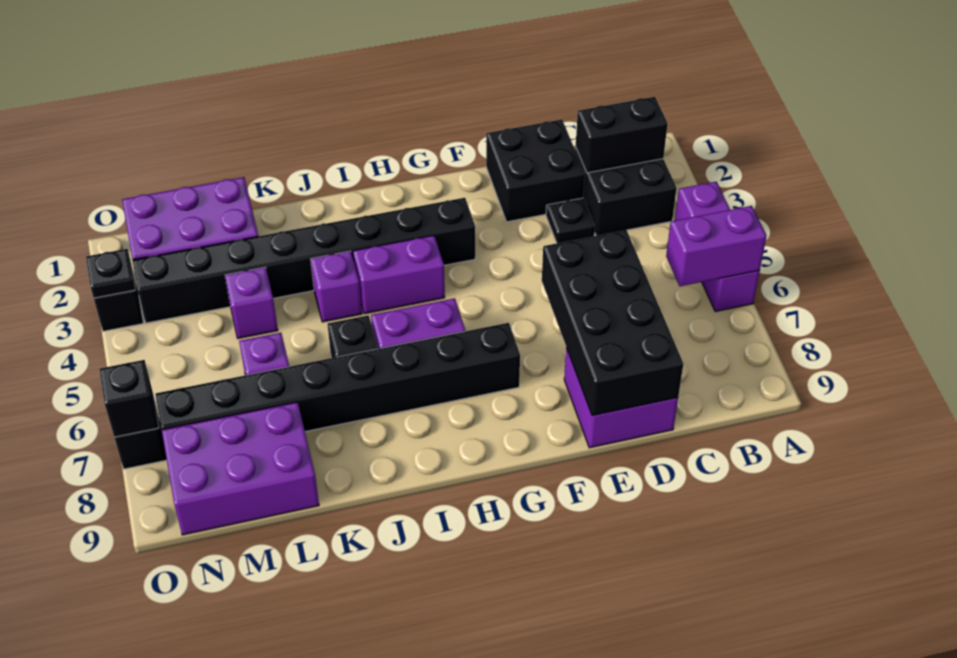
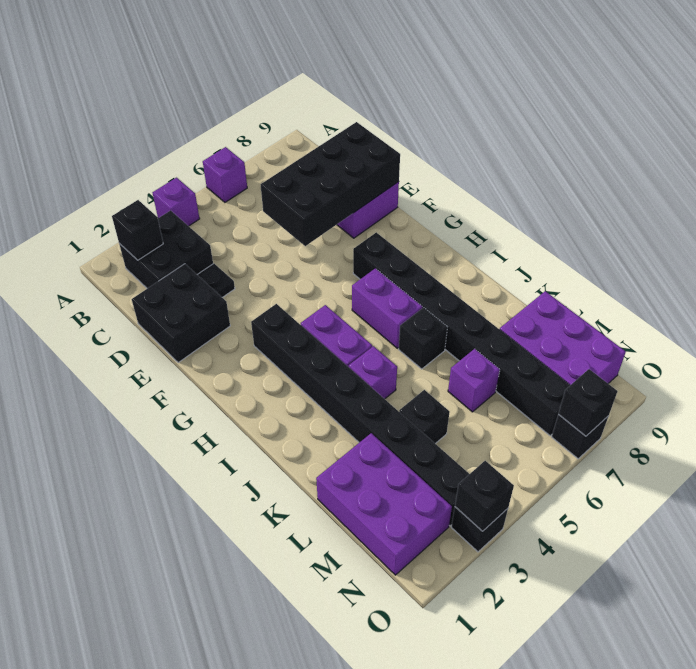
purple brick A6:B6 level 2 -> none
black brick B2:C2 level 2 -> black brick B2 level 2
purple brick L4 level 1 -> black brick L4 level 1
black plate O3 level 2 -> black brick O3 level 2

